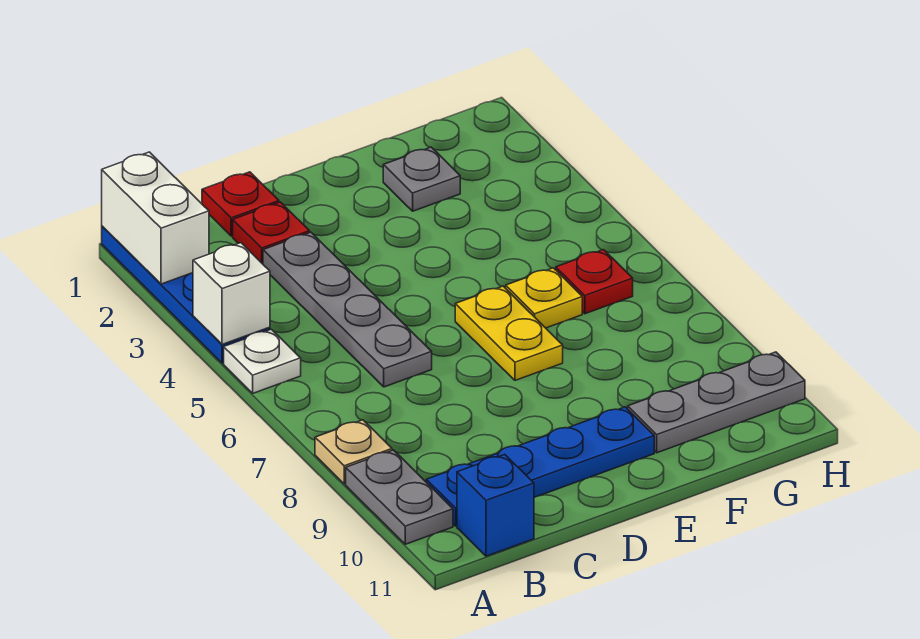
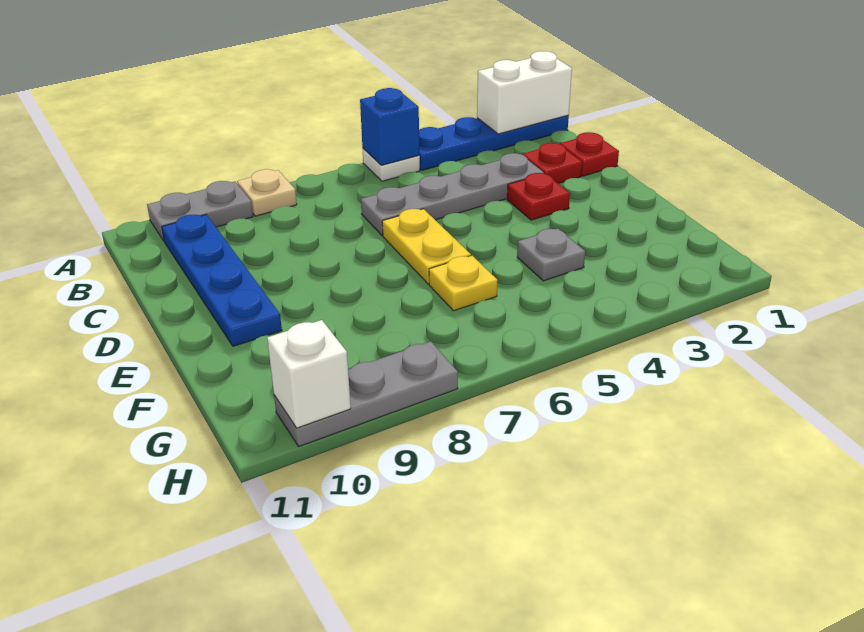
white brick A4 level 2 -> white brick H10 level 2
blue brick B11 level 1 -> blue brick A5 level 2
yellow plate E6:E7 level 1 -> yellow plate D6:E6 level 1
grey plate F2 level 1 -> grey plate F4 level 1
grey plate F10:H10 level 1 -> grey plate H8:H10 level 1
red plate G6 level 1 -> red plate D3 level 1

